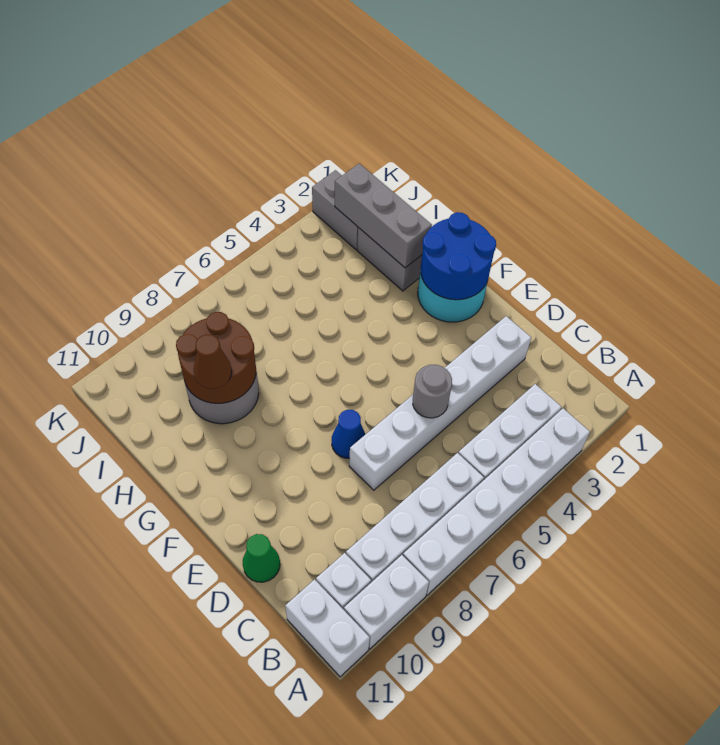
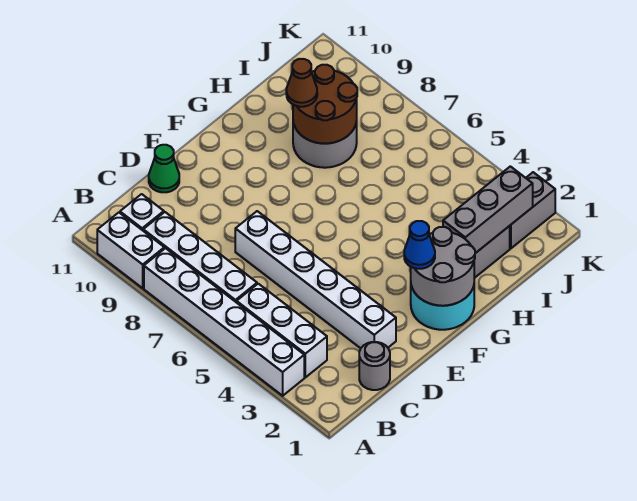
white brick A11:B11 level 1 -> none
grey round brick D5 level 2 -> grey round brick C1 level 1
blue cone E7 level 1 -> blue cone F2 level 3
blue round brick F1:G2 level 2 -> grey round brick F1:G2 level 2

